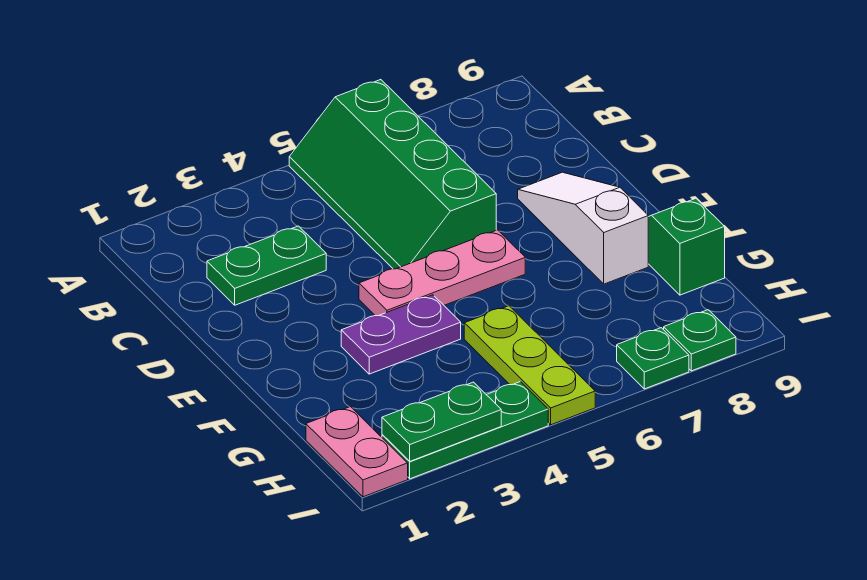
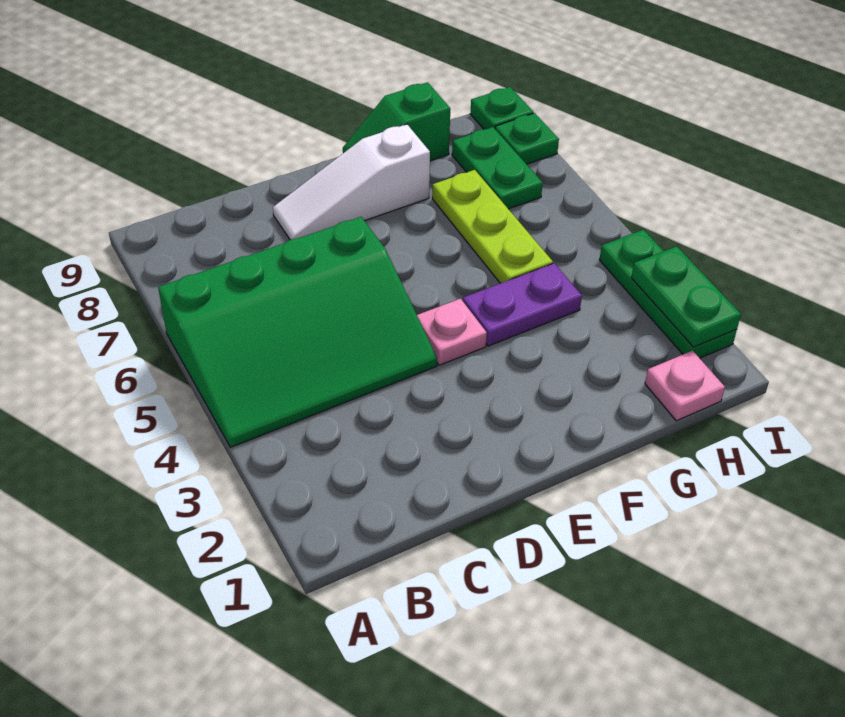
green slope A5:D6 level 1 top 6 -> green slope A4:D6 level 1 top 6
green plate C2:C3 level 1 -> green plate H7:H8 level 1
pink plate E4:E6 level 1 -> pink plate E4 level 1
purple plate F3:F4 level 1 -> purple plate F4:G4 level 1
lime plate G5:I5 level 1 -> lime plate G5:G7 level 1
pink plate H1:I1 level 1 -> pink plate H1 level 1
green plate I7 level 1 -> green plate I9 level 1

